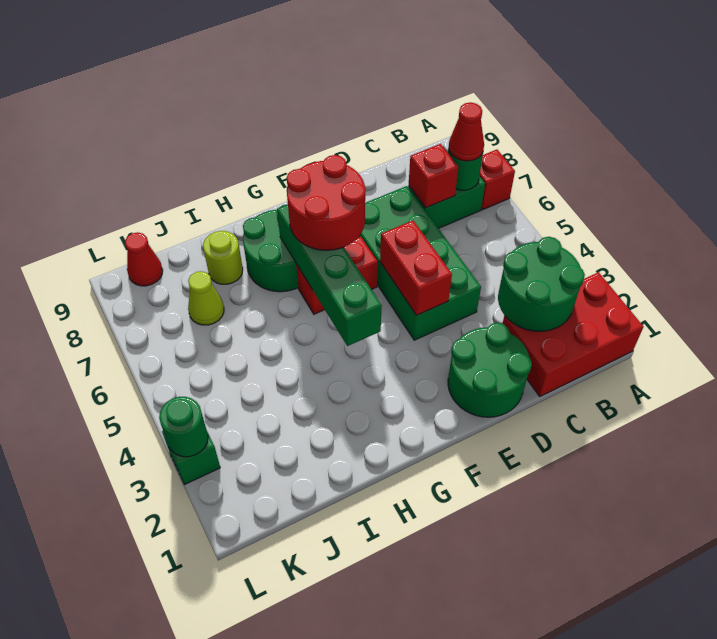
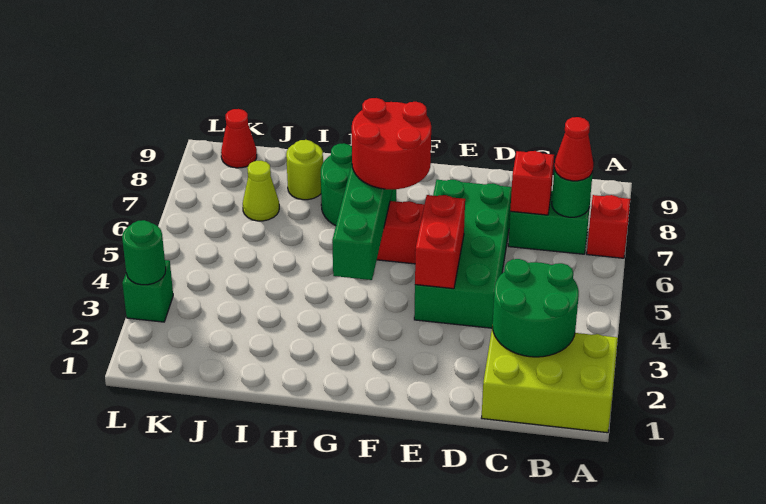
red brick A1:C2 level 1 -> lime brick A1:C2 level 1
green round brick D1:E2 level 1 -> none

